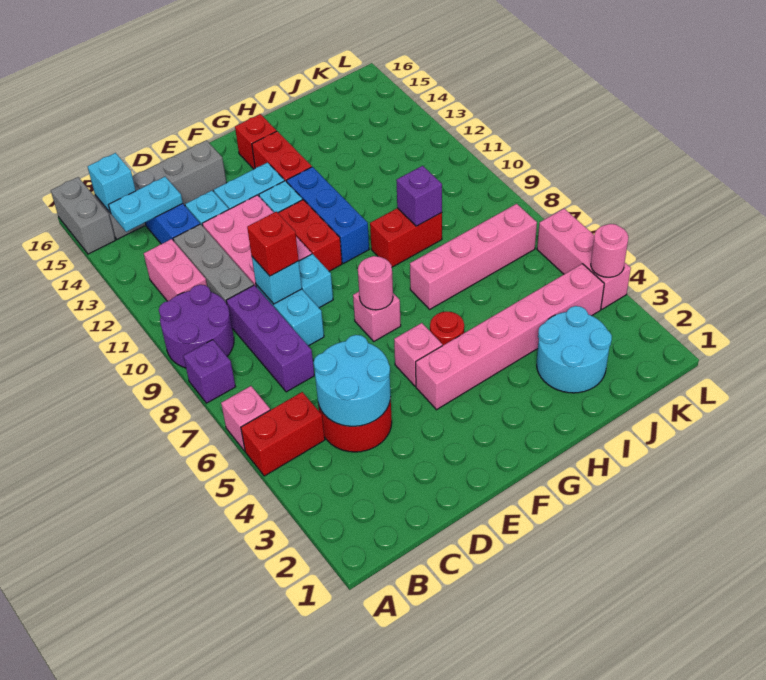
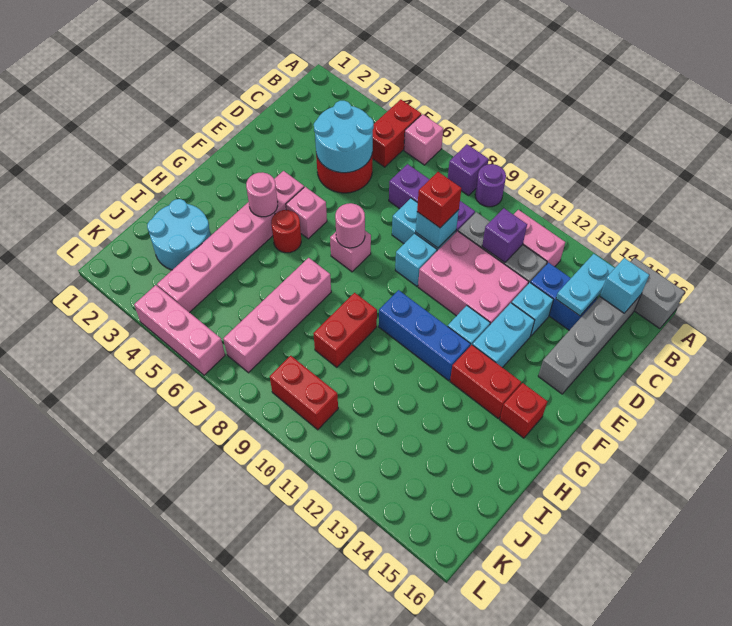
purple round brick A9:B10 level 1 -> purple round brick A9 level 1
red brick F10:F11 level 1 -> red brick K9:K10 level 1
purple brick I9 level 2 -> purple brick C11 level 2
pink round brick L4 level 2 -> pink round brick G4 level 2

